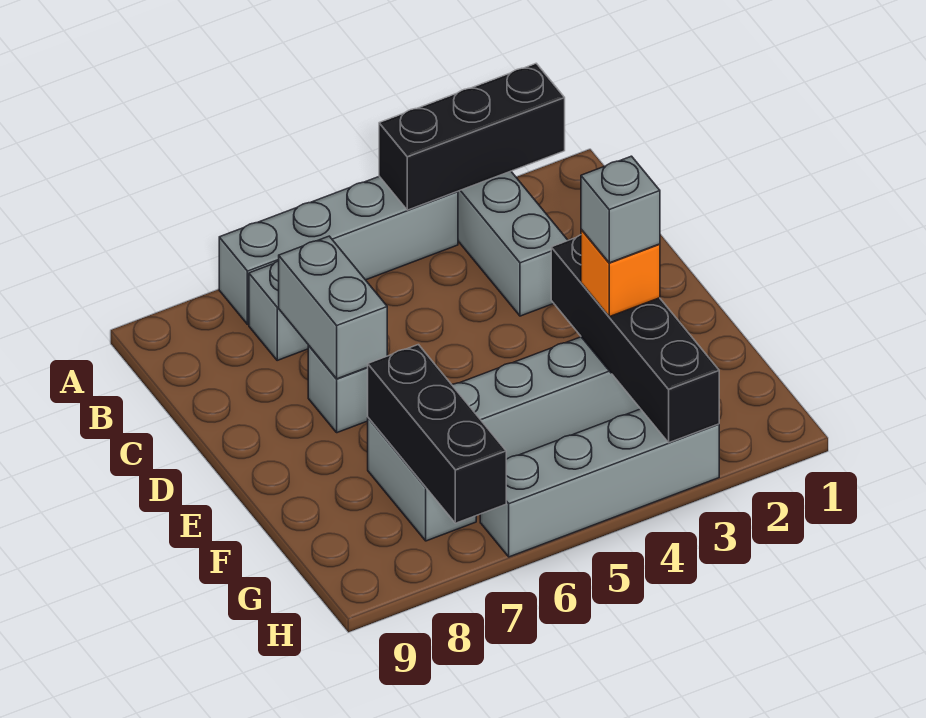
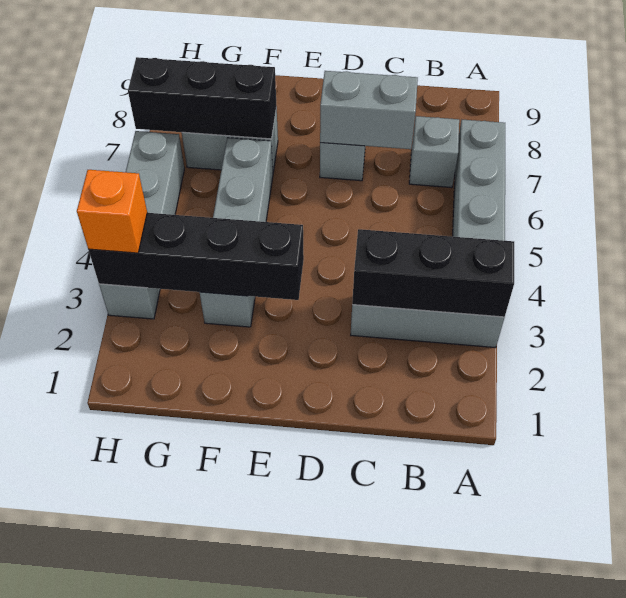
black brick A2:A4 level 2 -> black brick A3:C3 level 2
orange brick F3 level 3 -> orange brick H3 level 3
grey brick F3 level 4 -> none

